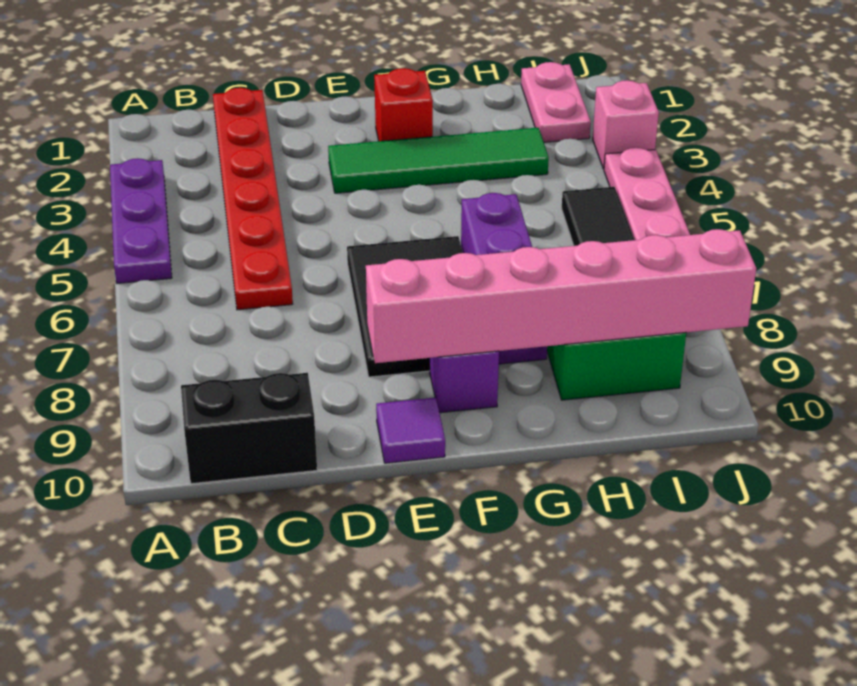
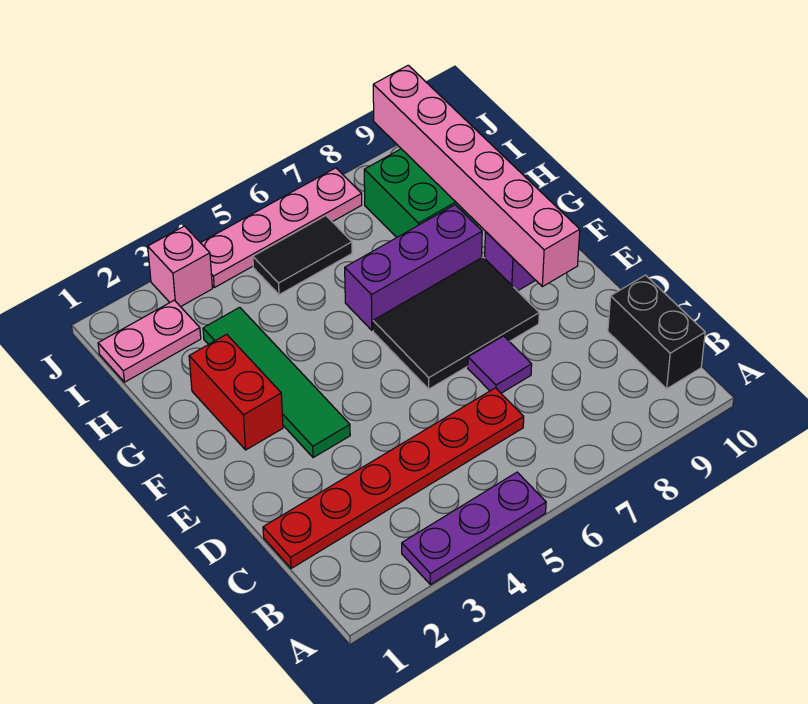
purple tile E10 level 1 -> purple tile D7 level 1
red brick F2 level 1 -> red brick F2:G2 level 1

